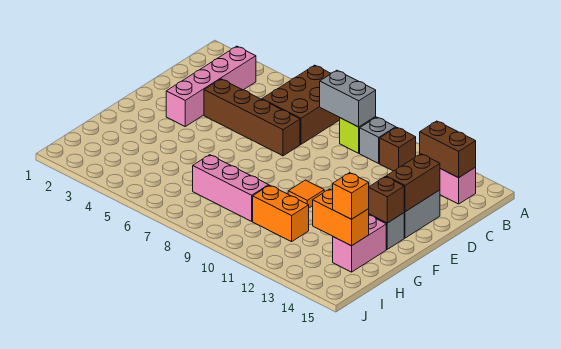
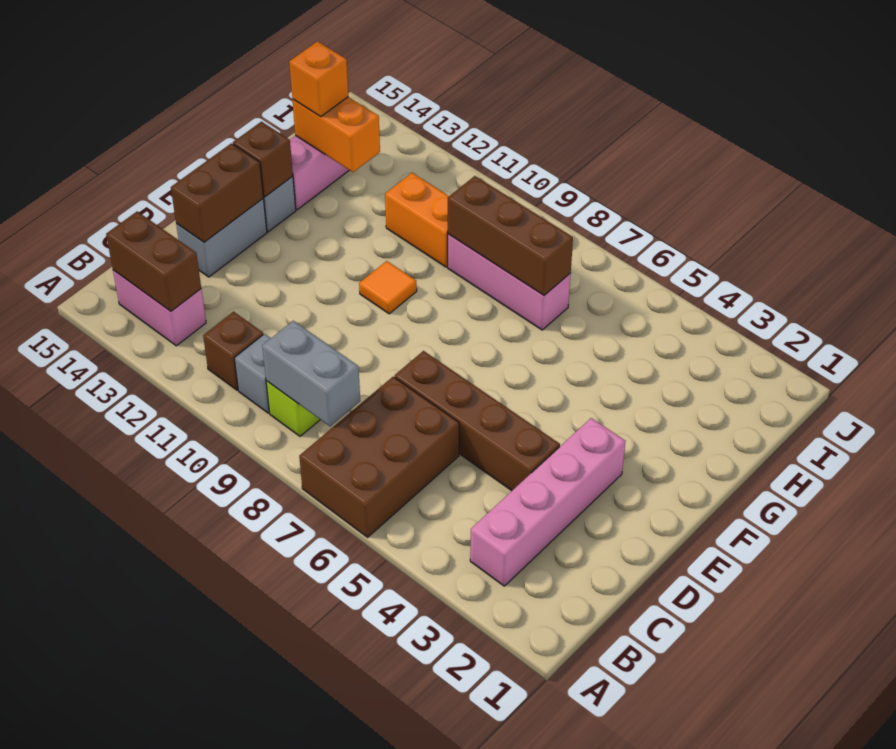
none -> brown brick H7:H9 level 2

